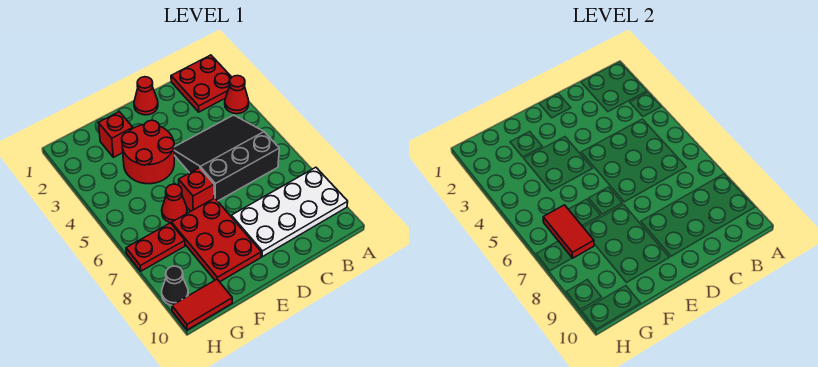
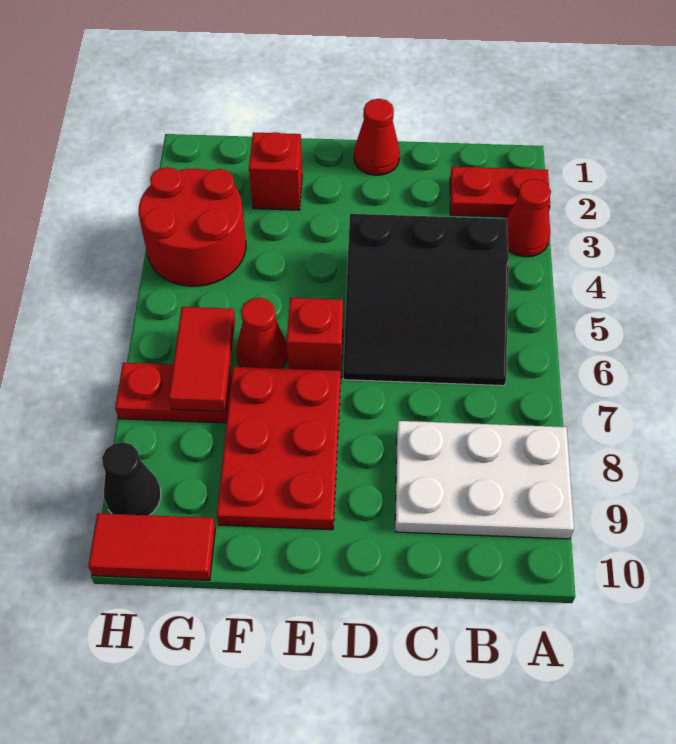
red plate A1:B2 level 1 -> red plate A2:B2 level 1
white plate A8:D9 level 1 -> white plate A8:C9 level 1
black slope B4:D6 level 1 top 6 -> black slope B4:D6 level 1 top 4
red round brick E3:F4 level 1 -> red round brick G3:H4 level 1

